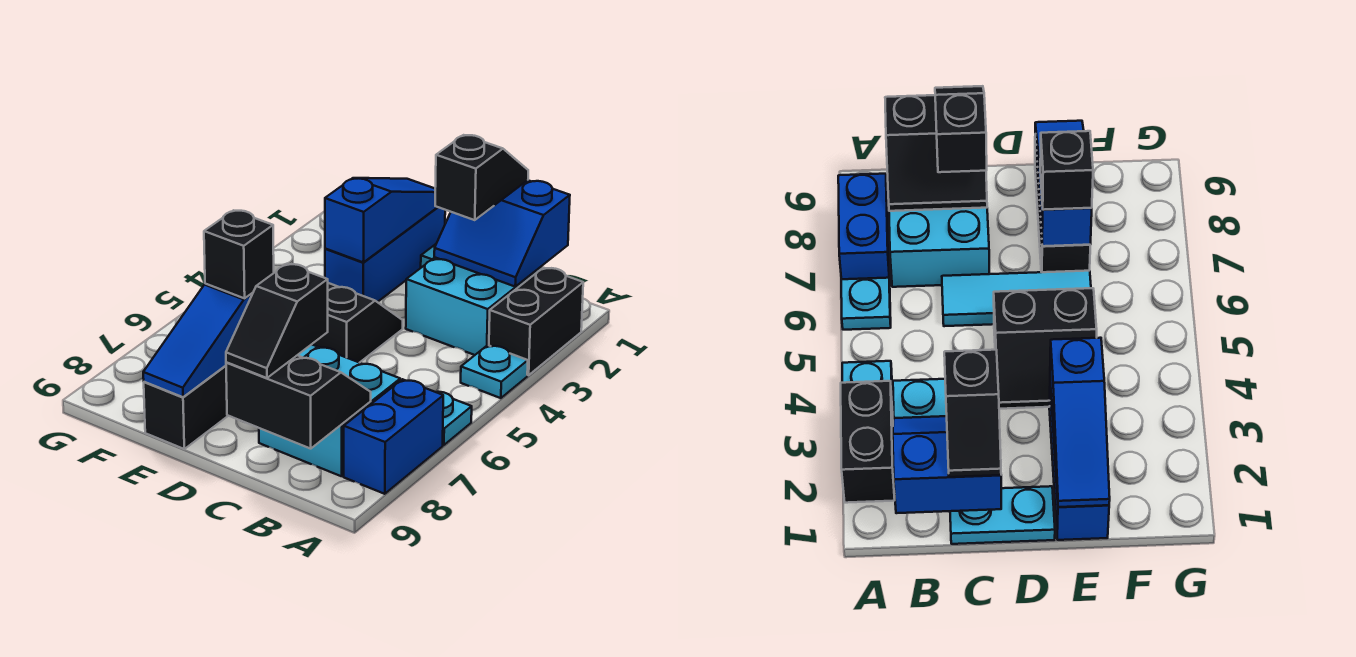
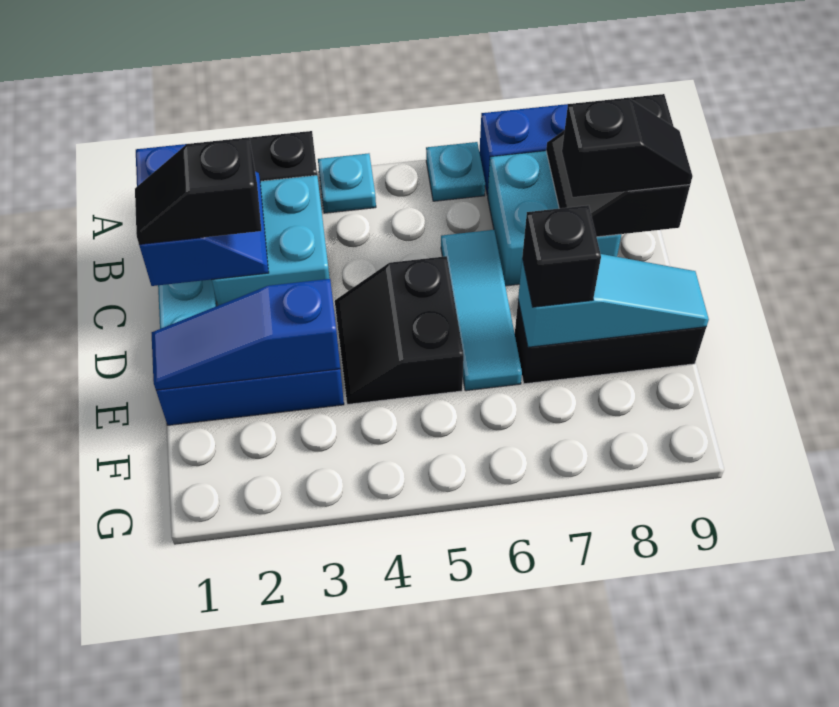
blue slope E7:E9 level 2 top 7 -> cyan slope E7:E9 level 2 top 7

